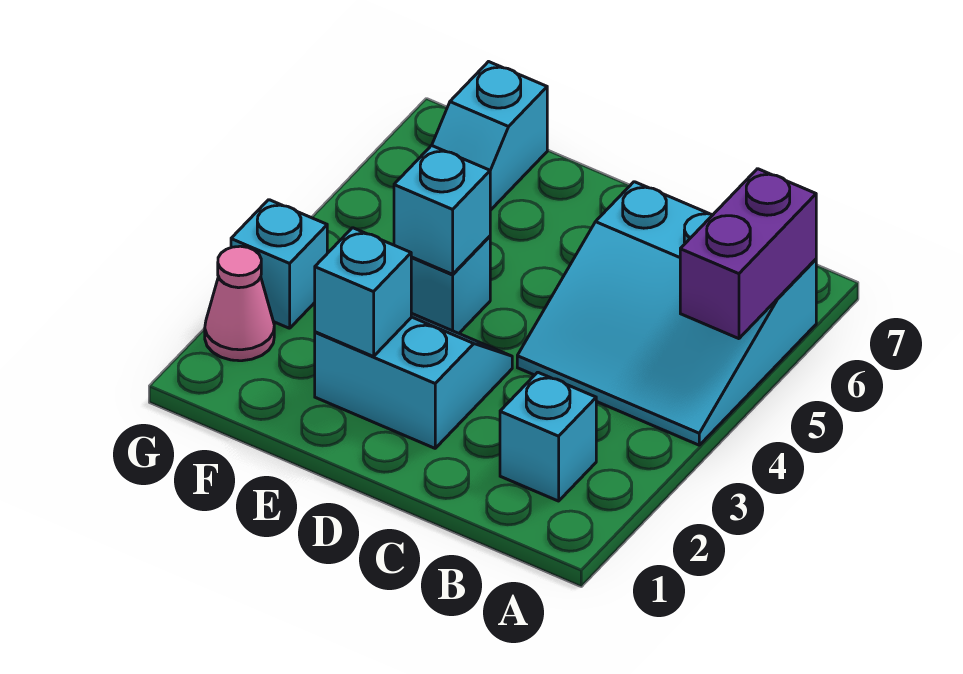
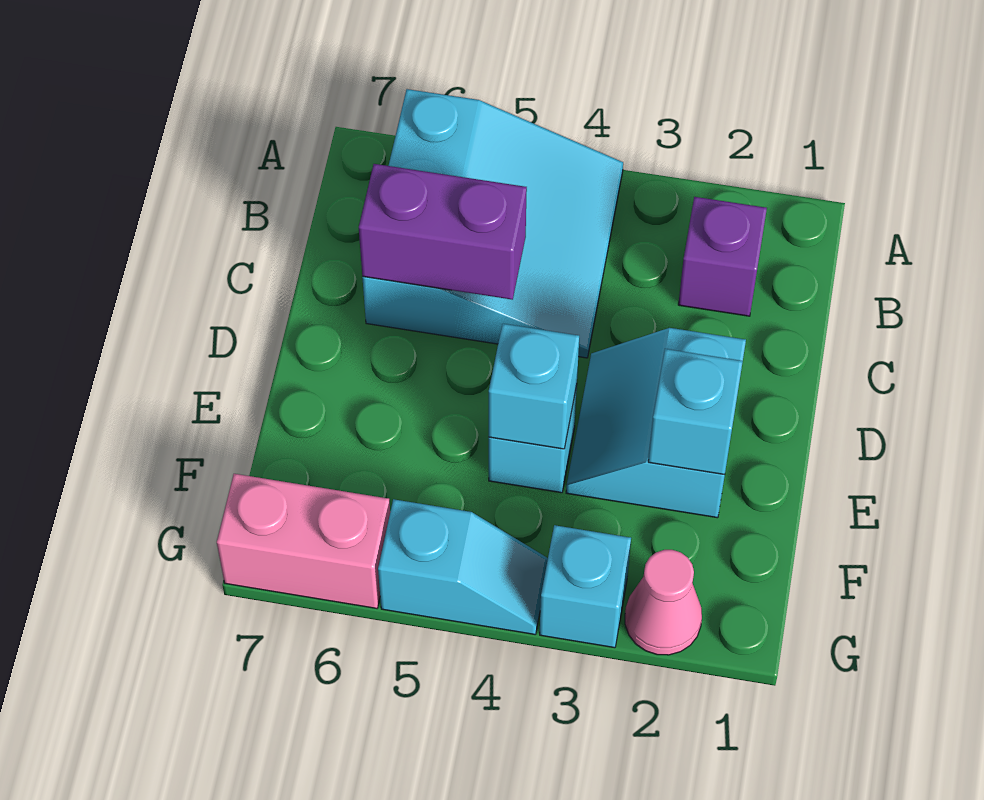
purple brick A5:A6 level 2 -> purple brick C5:C6 level 2
cyan brick B2 level 1 -> purple brick B2 level 1
cyan slope F6:F7 level 1 top 7 -> cyan slope G4:G5 level 1 top 5
none -> pink brick G6:G7 level 1

